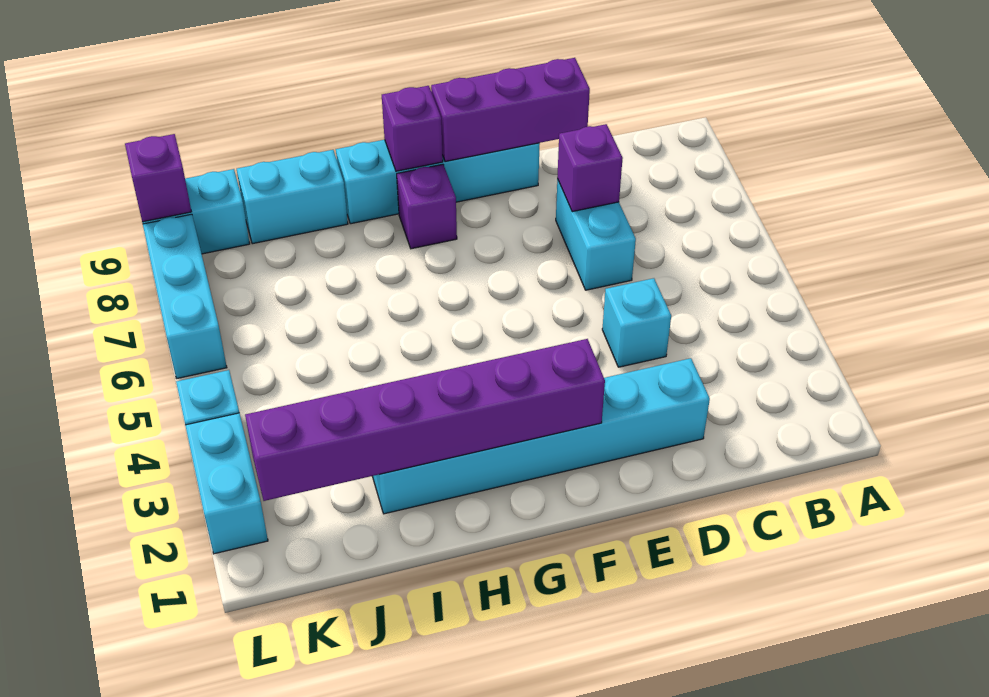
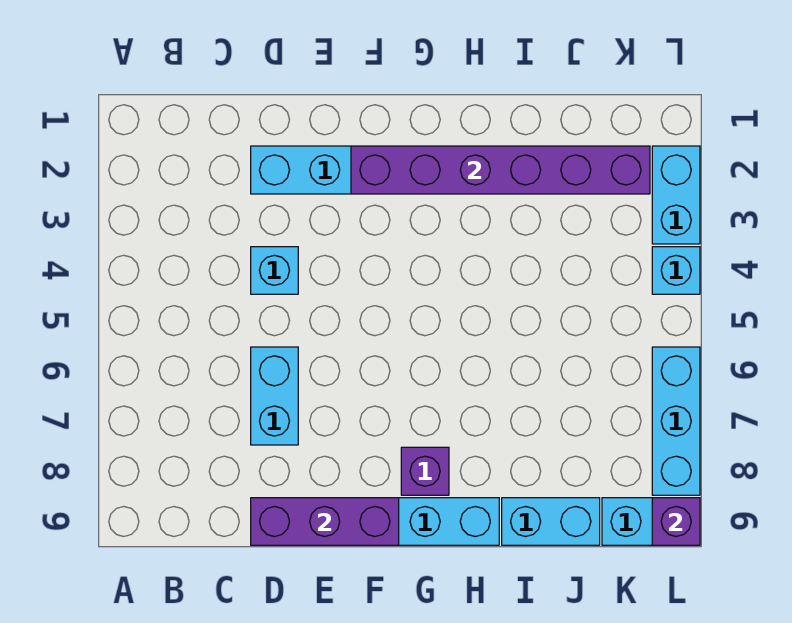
purple brick D7 level 2 -> none
purple brick G9 level 2 -> none

